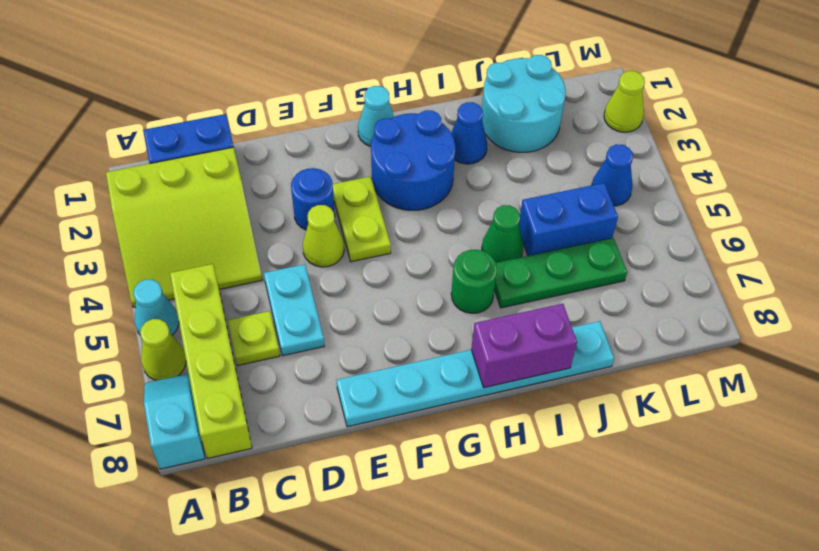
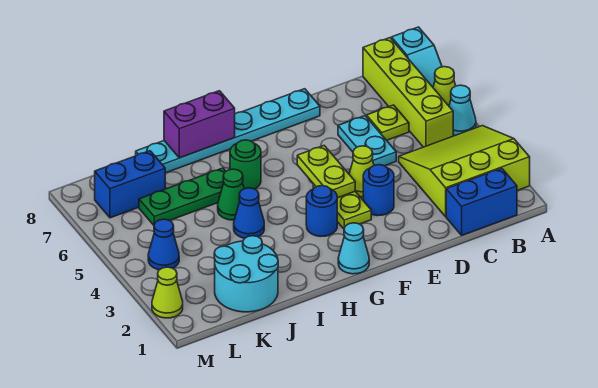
none -> lime plate F4:F5 level 2
blue round brick G2:H3 level 1 -> blue round brick G3 level 1
blue cone I2 level 1 -> blue cone I4 level 1
blue brick J5:K5 level 1 -> blue brick K7:L7 level 1

